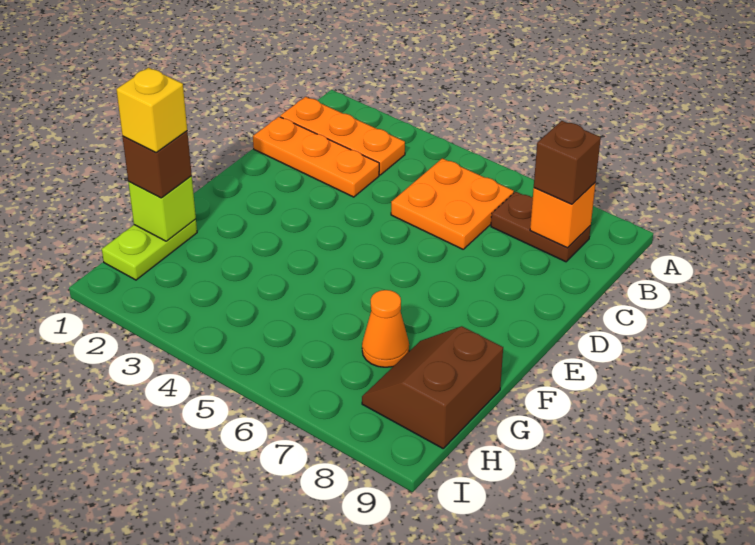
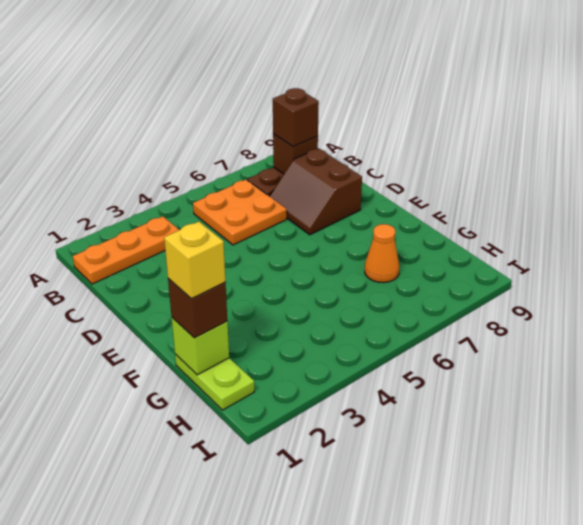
orange brick B8 level 2 -> brown brick B8 level 2
orange plate C1:C3 level 1 -> none
brown slope G8:H9 level 1 top 9 -> brown slope C7:D8 level 1 top 8

